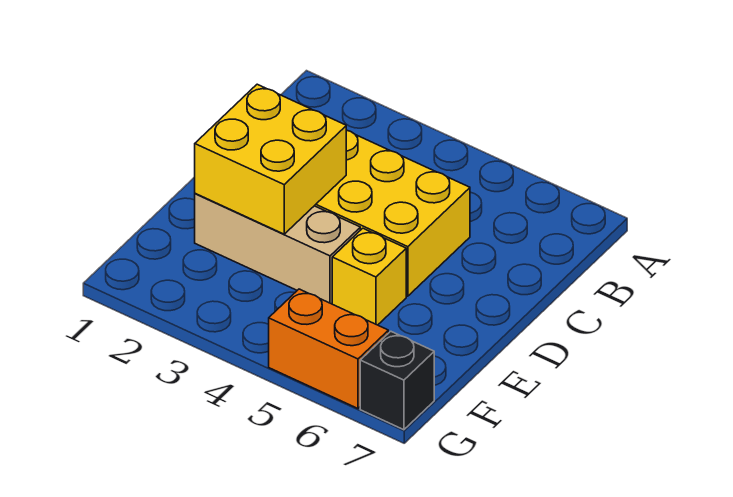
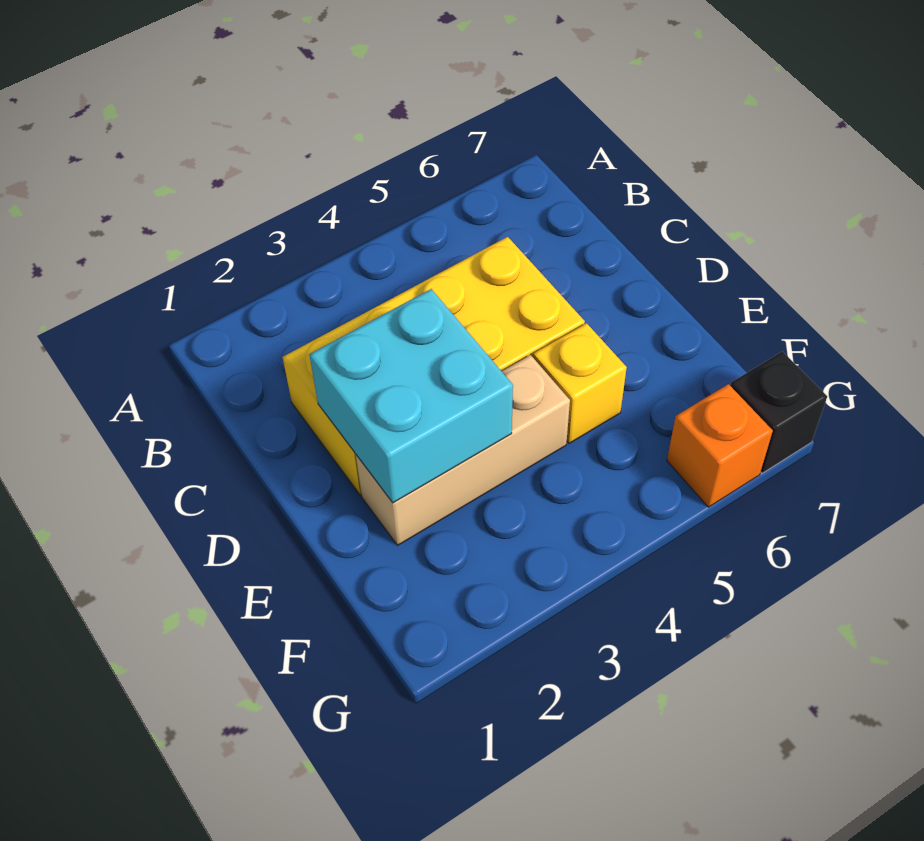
yellow brick D2:E3 level 2 -> cyan brick D2:E3 level 2
orange brick G5:G6 level 1 -> orange brick G6 level 1

